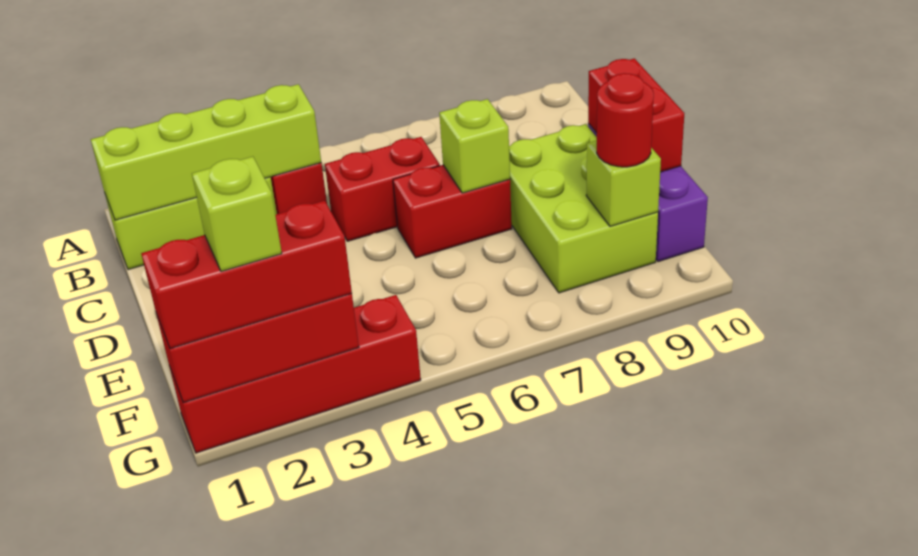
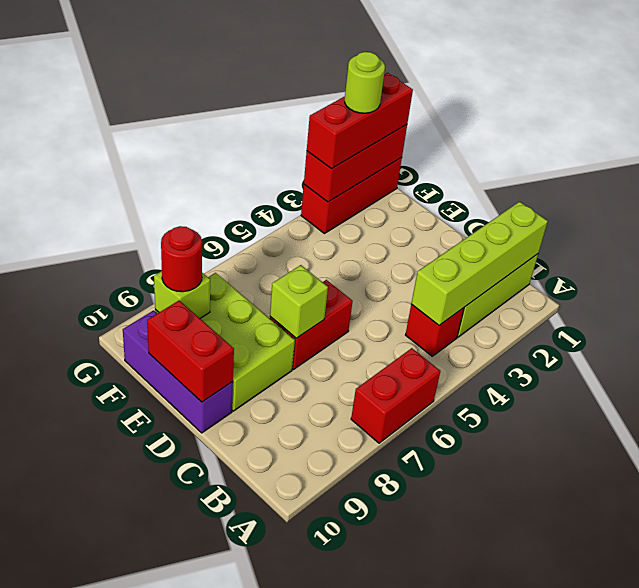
red brick C5:C6 level 1 -> red brick A6:A7 level 1
red brick G1:G4 level 1 -> red brick G1:G3 level 1
lime brick G2 level 4 -> lime round brick G2 level 4

